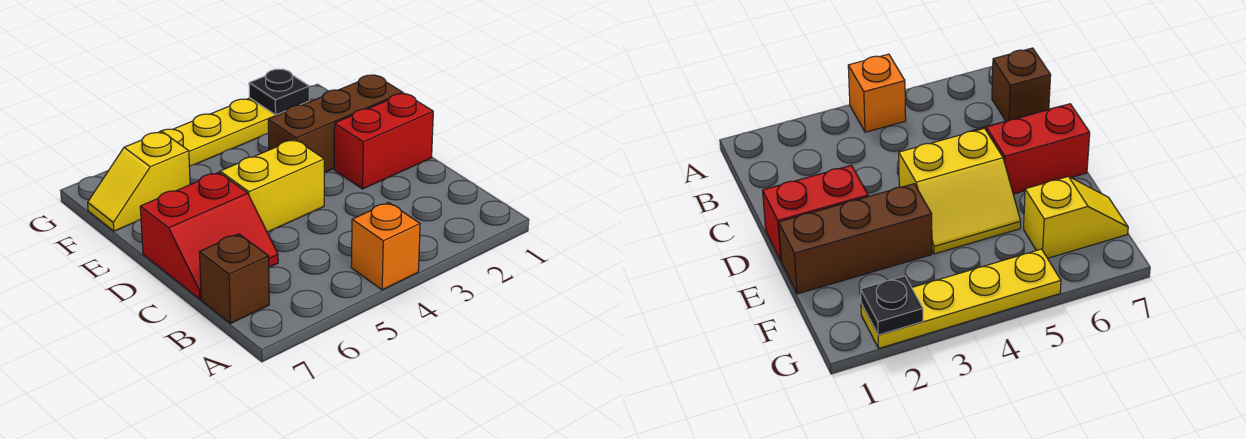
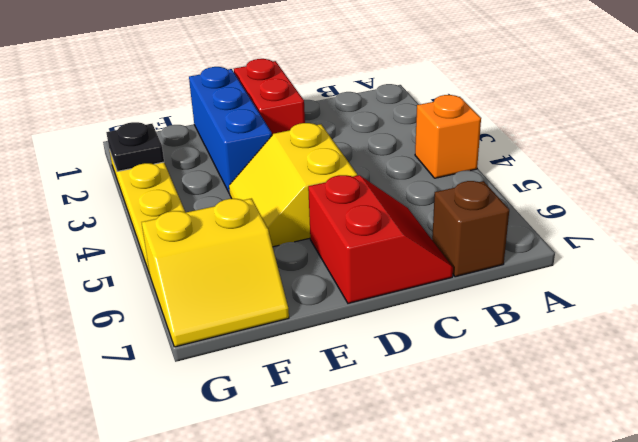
brown brick E1:E3 level 1 -> blue brick E1:E3 level 1
yellow slope F6:F7 level 1 top 6 -> yellow slope F6:G7 level 1 top 6

